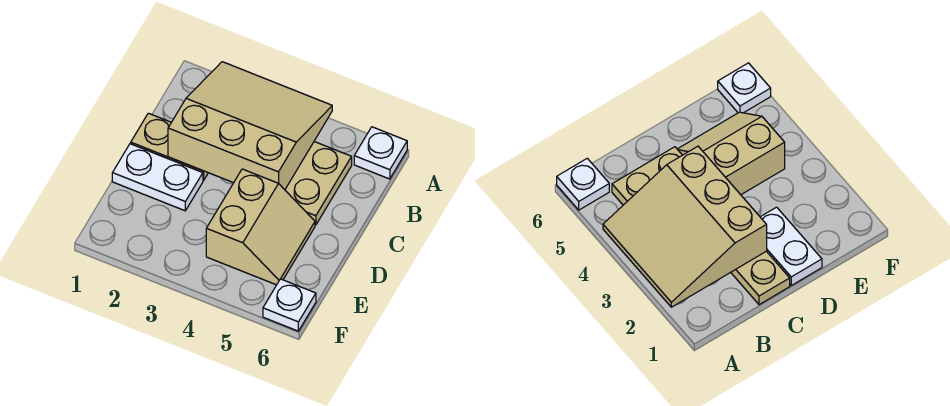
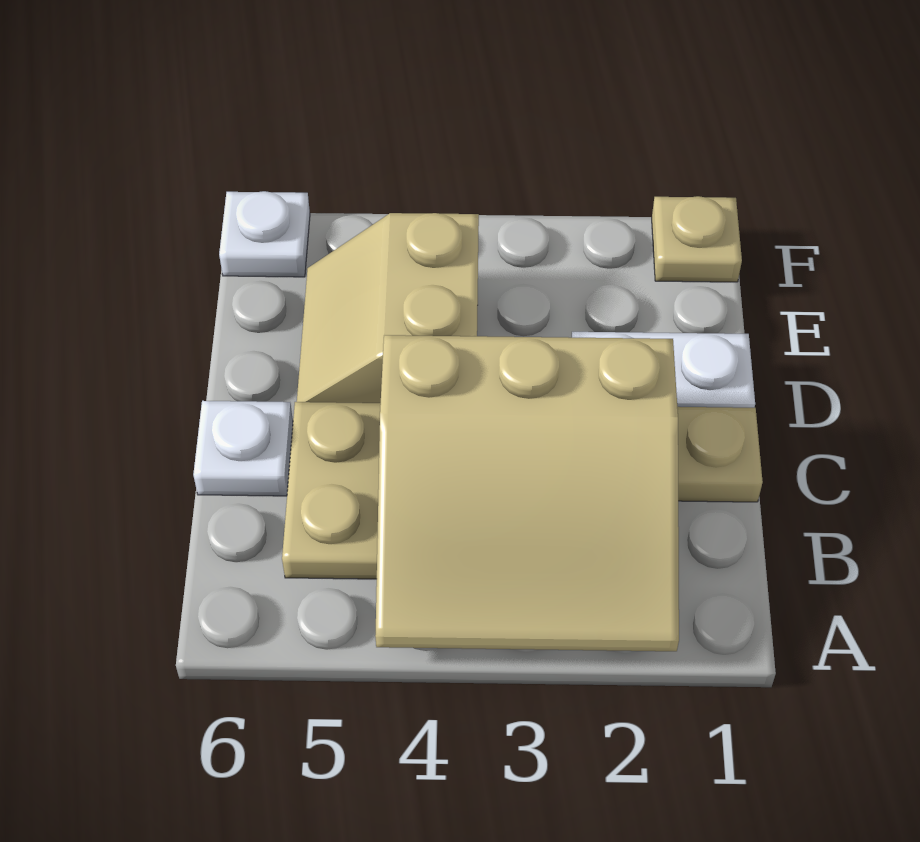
white plate A6 level 1 -> white plate C6 level 1
none -> tan plate F1 level 1

